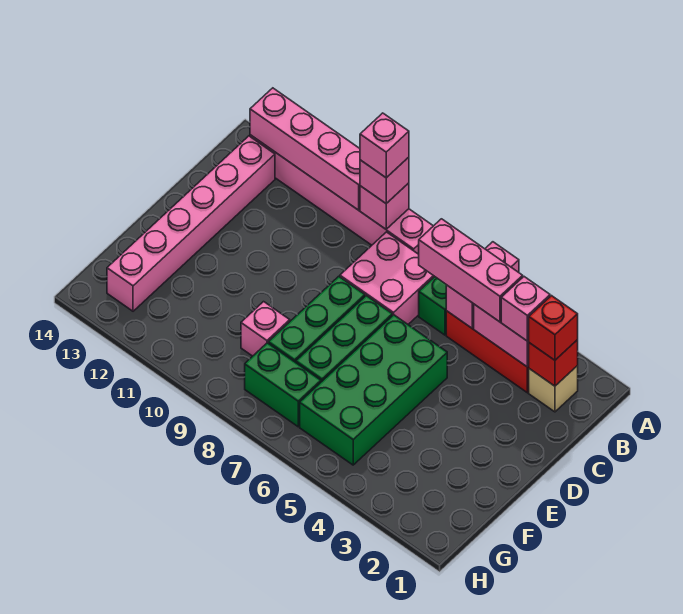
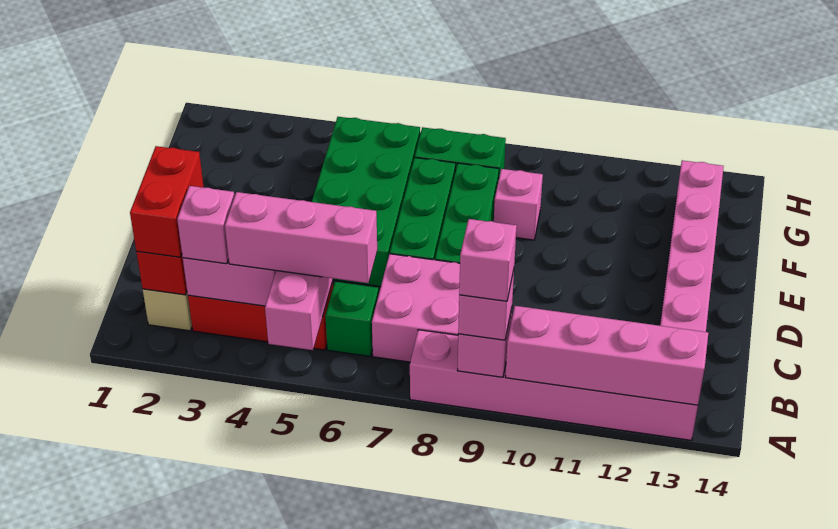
red brick B2 level 3 -> red brick B2:C2 level 3

